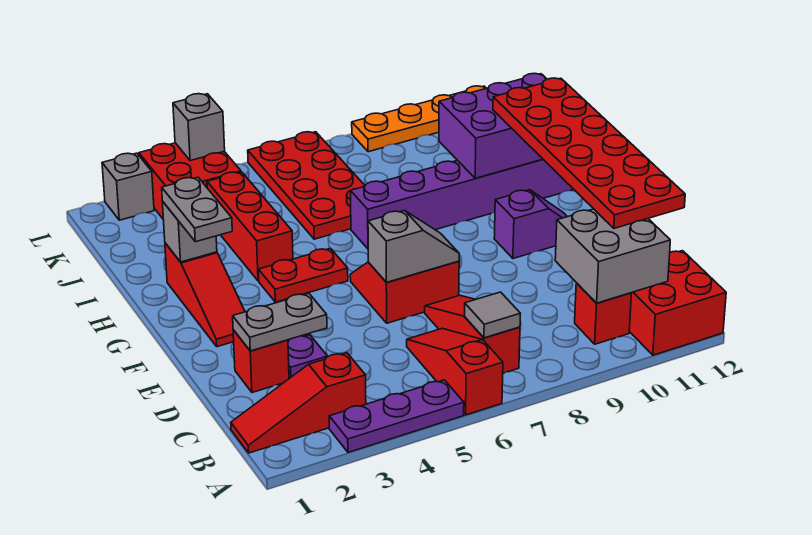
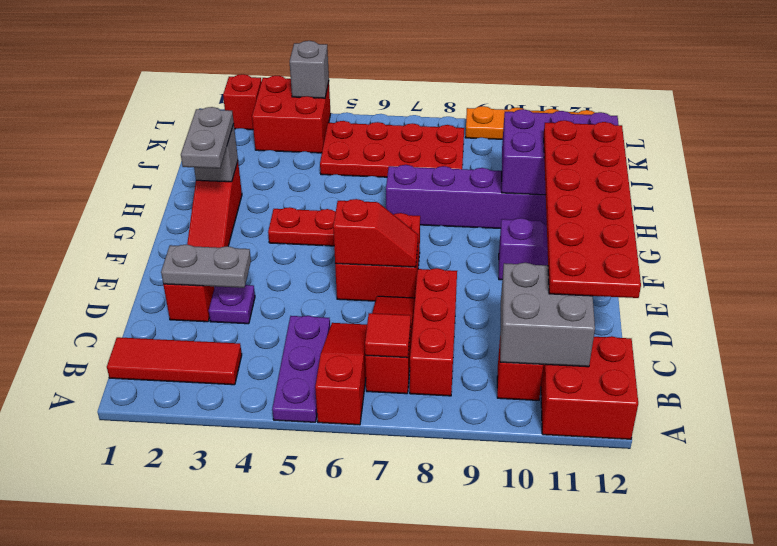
purple plate A3:A5 level 1 -> purple plate A5:C5 level 1
red slope B1:B3 level 1 top 3 -> red tile B1:B3 level 1
grey tile B7 level 2 -> red tile B7 level 2
red slope E6:F7 level 1 top E -> red brick E6:F7 level 1
grey slope E6:E7 level 2 top 6 -> red slope E6:E7 level 2 top 6
red brick H4:J4 level 1 -> red brick B8:D8 level 1
red plate I6:L7 level 1 -> red plate J5:K8 level 1
grey brick L2 level 1 -> red brick L2 level 1

